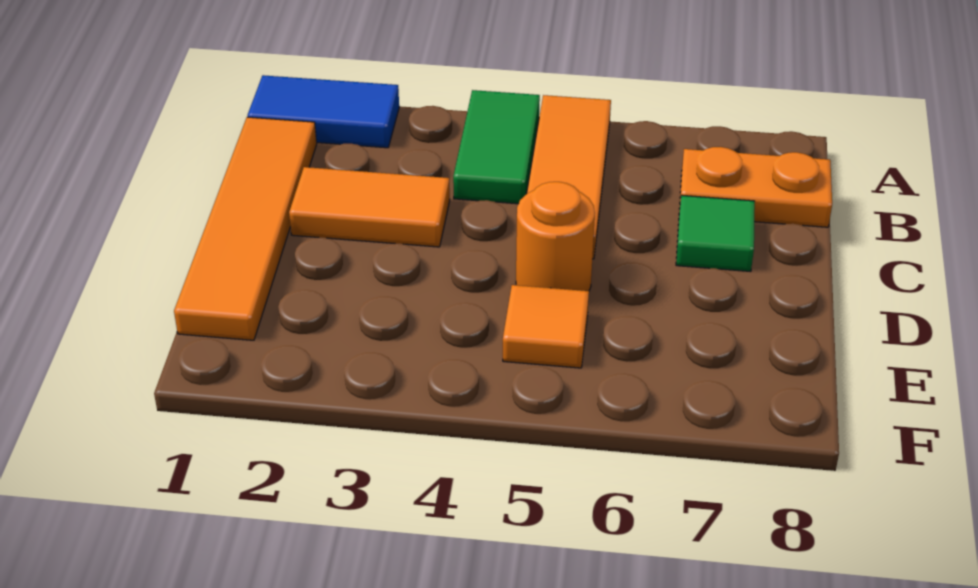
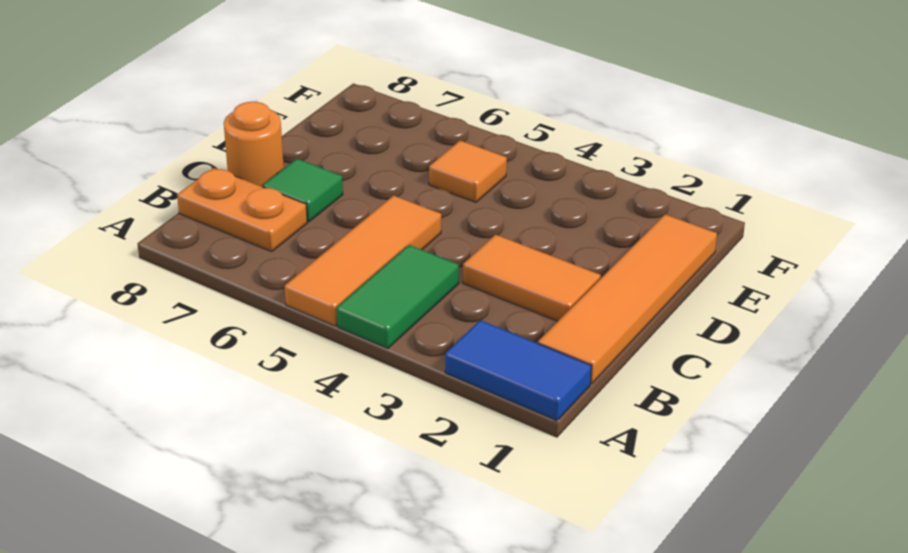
orange round brick D5 level 1 -> orange round brick C8 level 1

